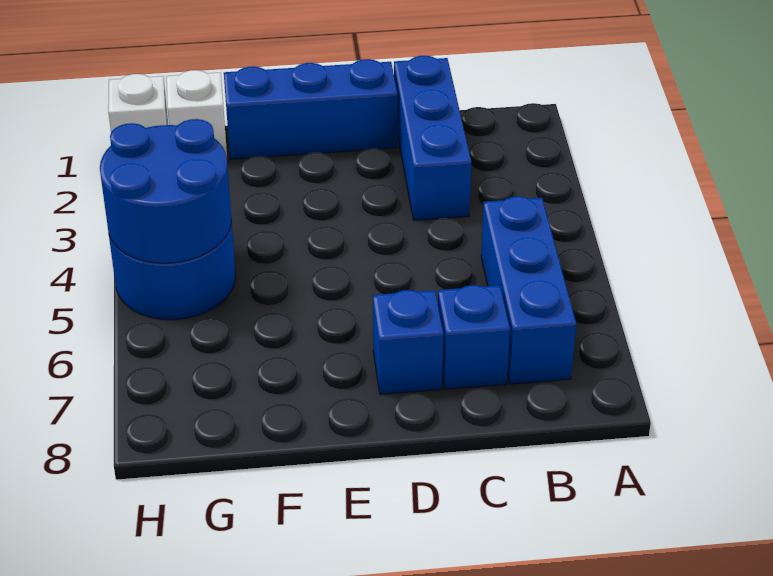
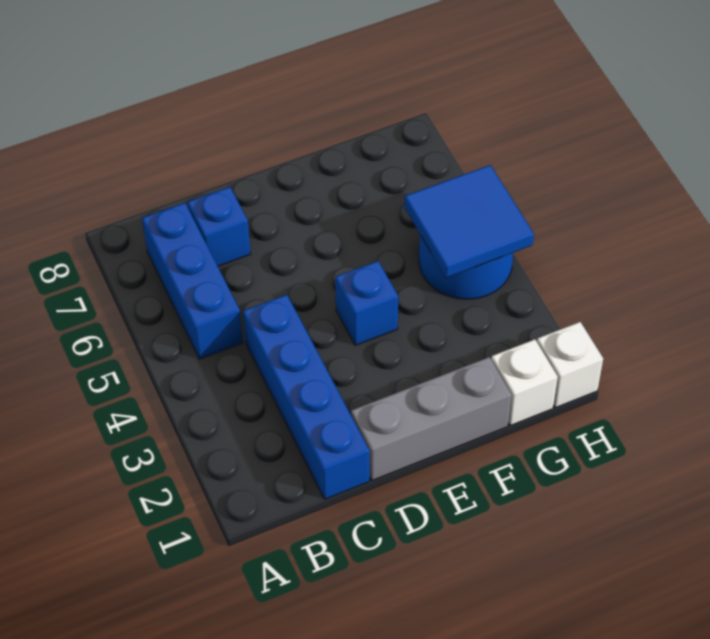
blue brick C1:C3 level 1 -> blue brick C1:C4 level 1
blue brick D1:F1 level 1 -> grey brick D1:F1 level 1
blue brick D7 level 1 -> blue brick E4 level 1
blue round brick G4:H5 level 2 -> blue tile G4:H5 level 2

